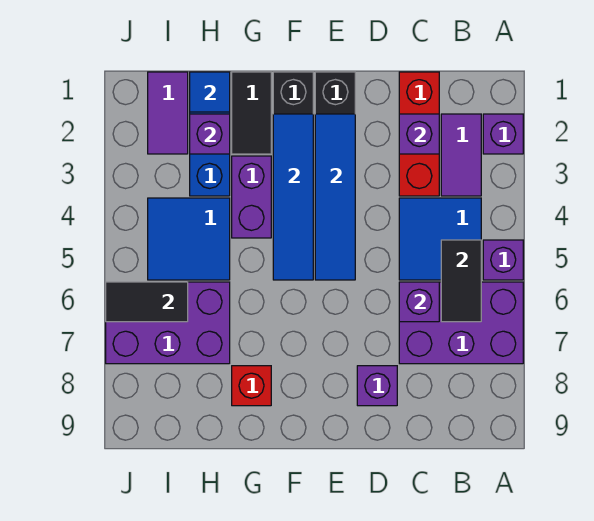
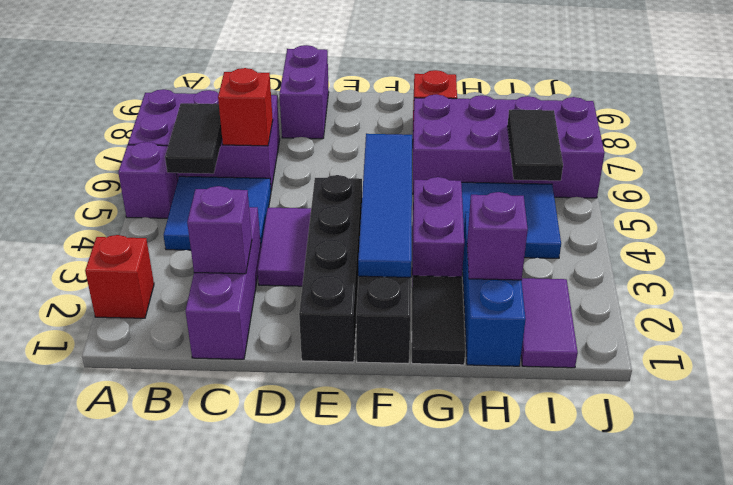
purple brick A2 level 1 -> red brick A2 level 1
purple tile B2:B3 level 1 -> purple tile D3:D4 level 1
red brick C1:C3 level 1 -> purple brick C1:C3 level 1
purple brick C6 level 2 -> red brick C6 level 2
purple brick D8 level 1 -> purple brick D8:D9 level 1
blue tile E2:E5 level 2 -> none
blue tile H1 level 2 -> none
purple brick H6:J7 level 1 -> purple brick G6:J7 level 1
black tile I6:J6 level 2 -> black tile I5:I6 level 2

